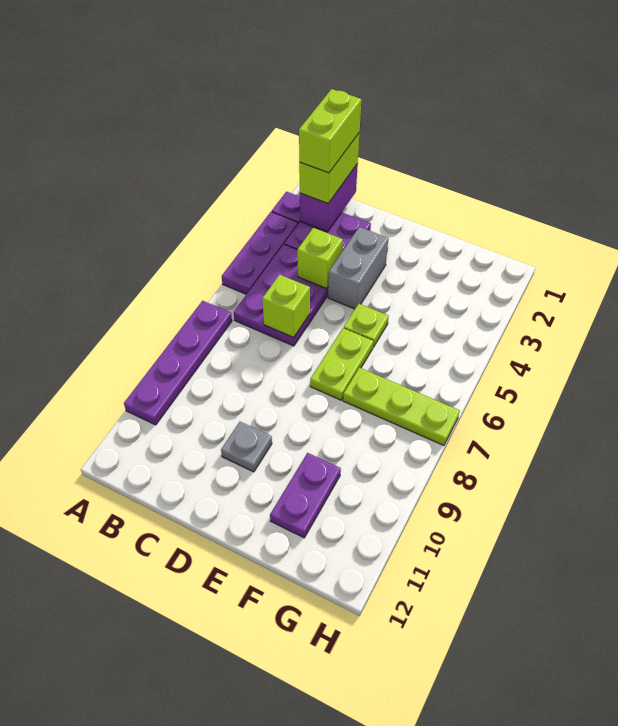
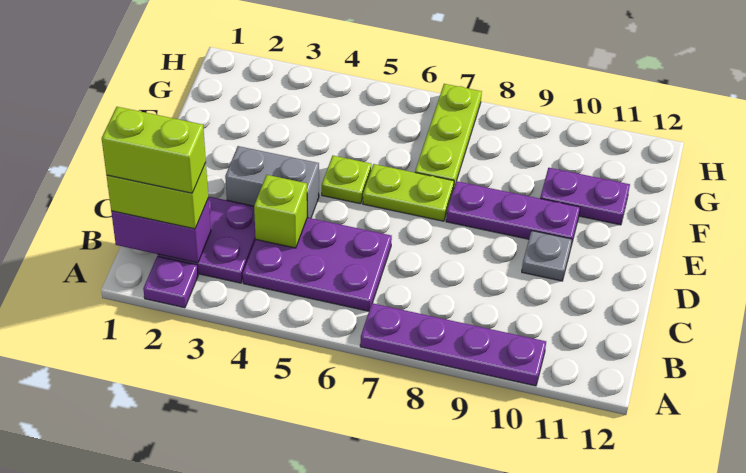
purple plate A3:A5 level 1 -> purple plate E8:E10 level 1
lime brick C6 level 2 -> none

